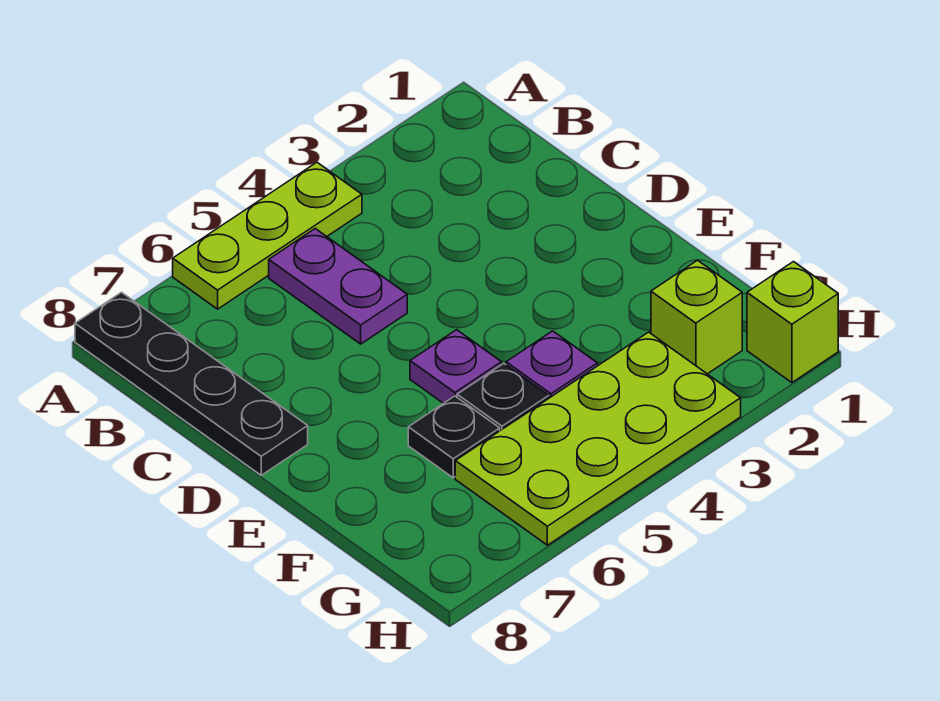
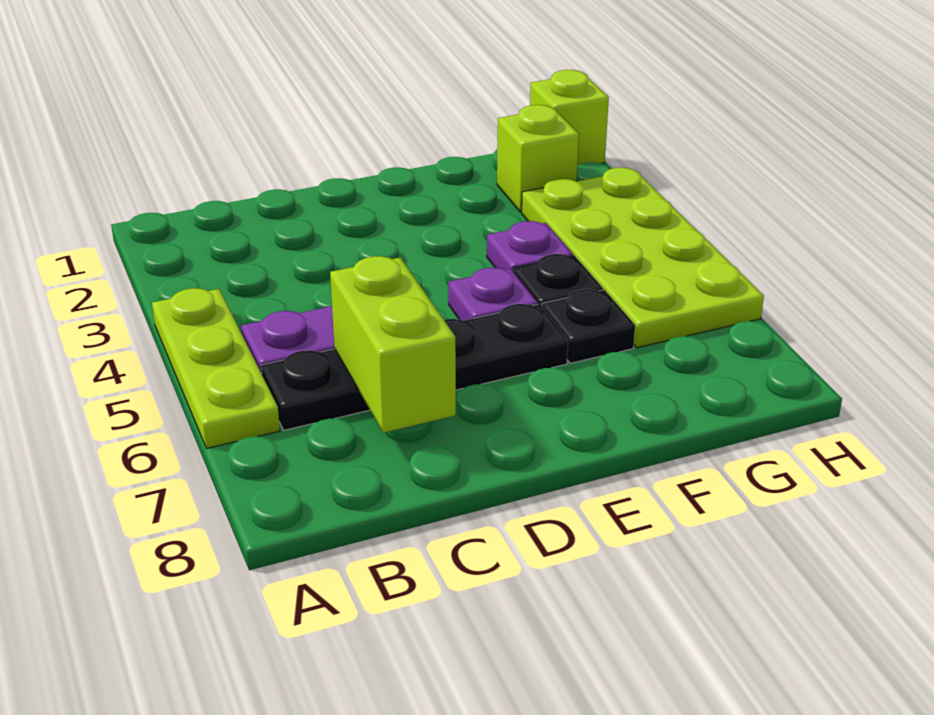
black plate A8:D8 level 1 -> black plate B6:E6 level 1
none -> lime brick C6:C7 level 2

